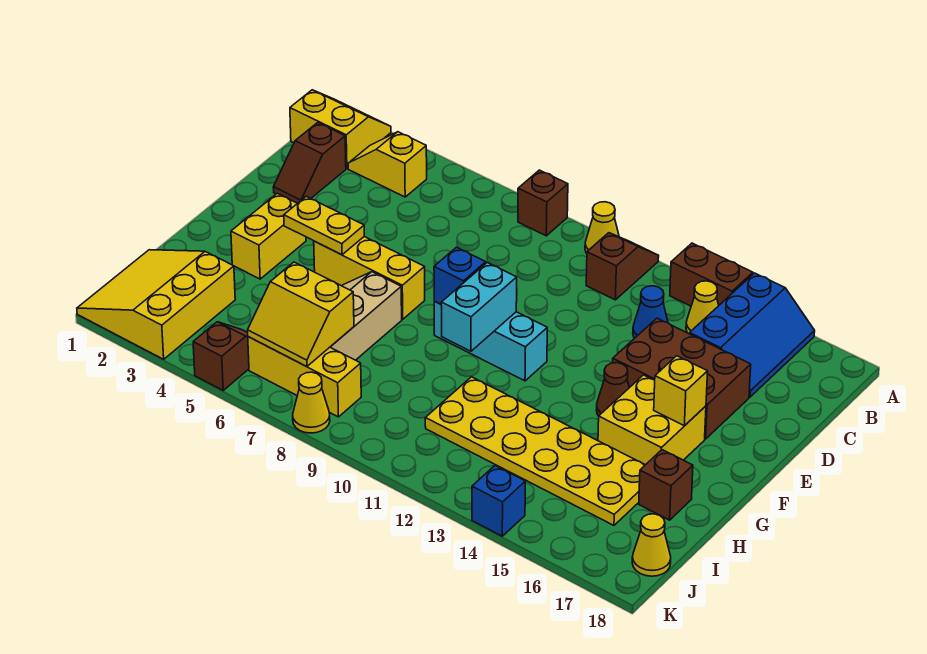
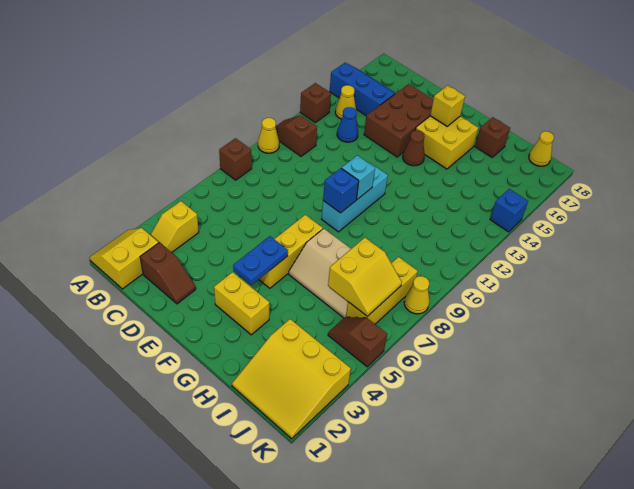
brown brick A13:A14 level 1 -> brown brick A13 level 1
yellow plate F4:F5 level 2 -> blue plate F4:F5 level 2
cyan brick F10:G10 level 2 -> cyan brick F10 level 2
yellow plate H11:I16 level 1 -> none

